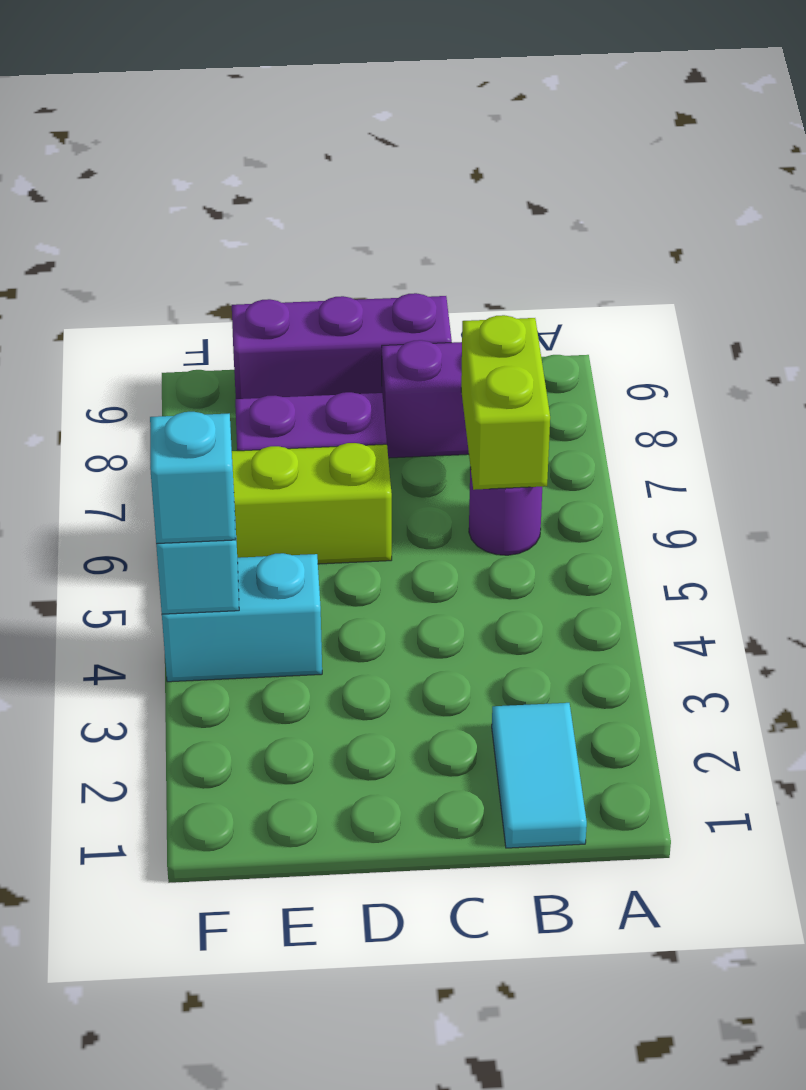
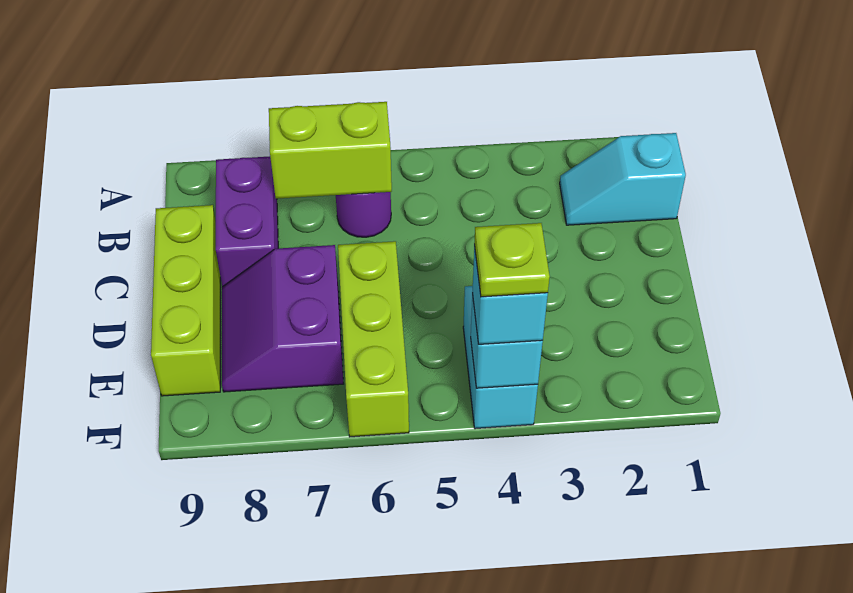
cyan tile B1:B2 level 1 -> cyan slope B1:B2 level 1 top 1
purple brick C9:E9 level 1 -> lime brick C9:E9 level 1
none -> lime plate F4 level 4

